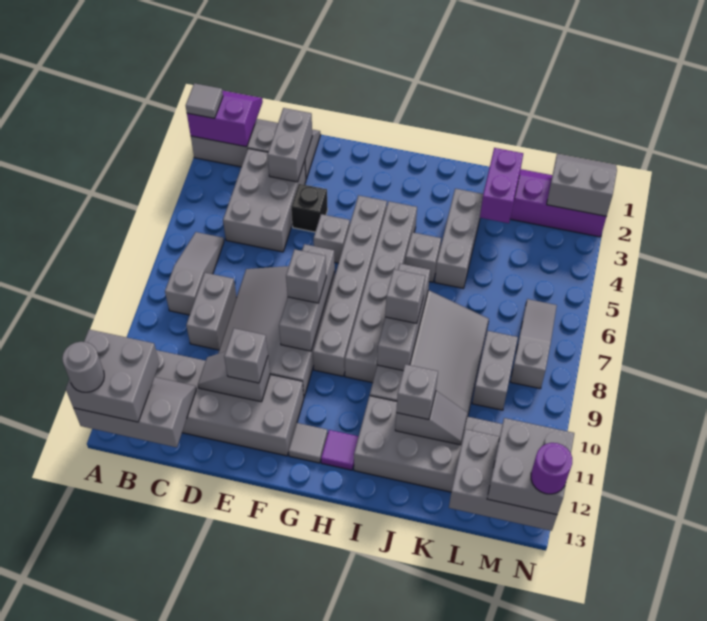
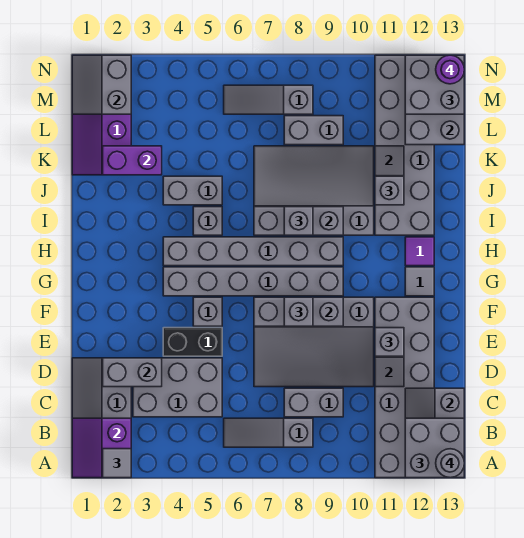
black brick E4 level 1 -> black brick E4:E5 level 1
grey brick J3:J5 level 1 -> grey brick J4:J5 level 1

